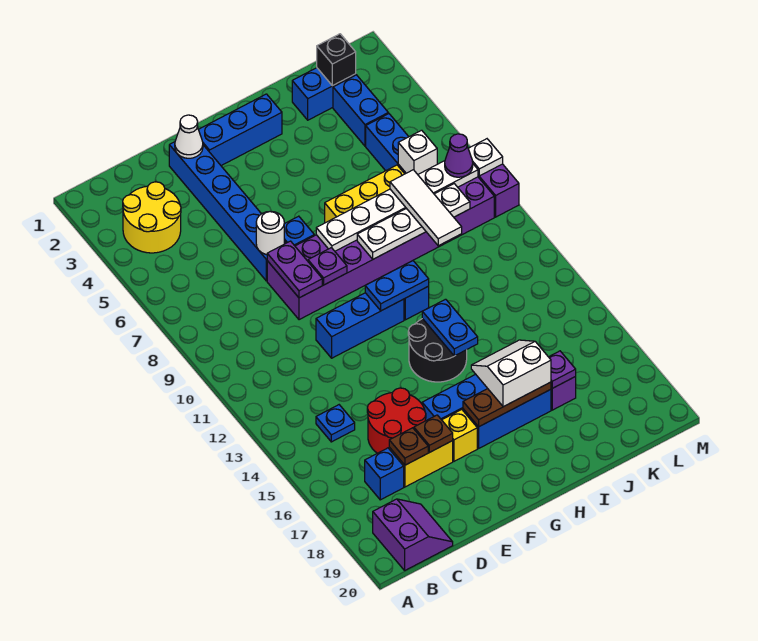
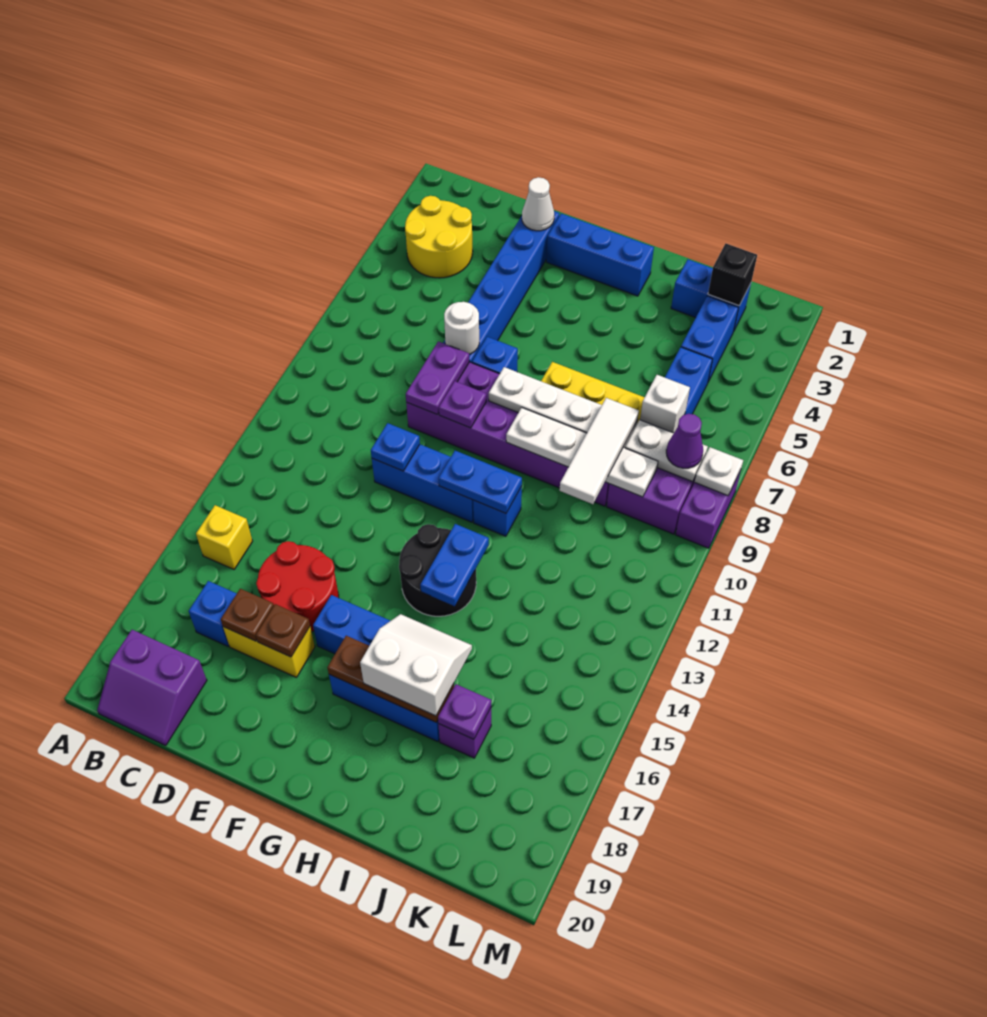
purple slope B19:C20 level 1 top B -> purple slope B19:C20 level 1 top 19
blue plate C14 level 1 -> blue plate E11 level 2
yellow brick F17 level 1 -> yellow brick B15 level 1

